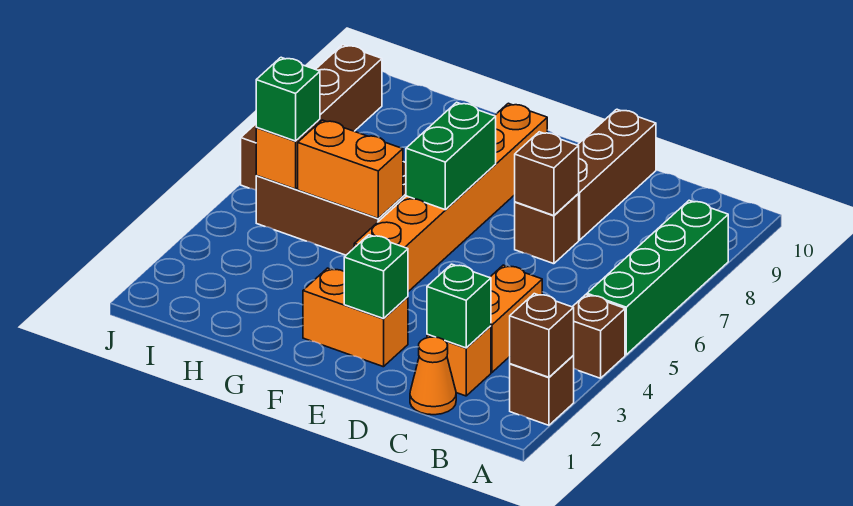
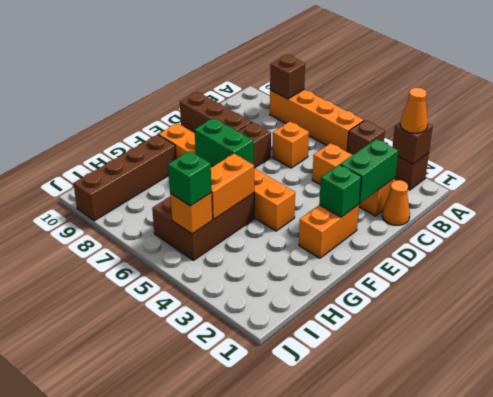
none -> orange cone A2 level 3
green brick A5:A8 level 1 -> orange brick A5:A8 level 1
green brick C2 level 2 -> green brick C2:D2 level 2
none -> orange brick C6 level 1
brown brick D7 level 2 -> brown brick A8 level 2
brown brick J6:J9 level 1 -> brown brick G9:J9 level 1

